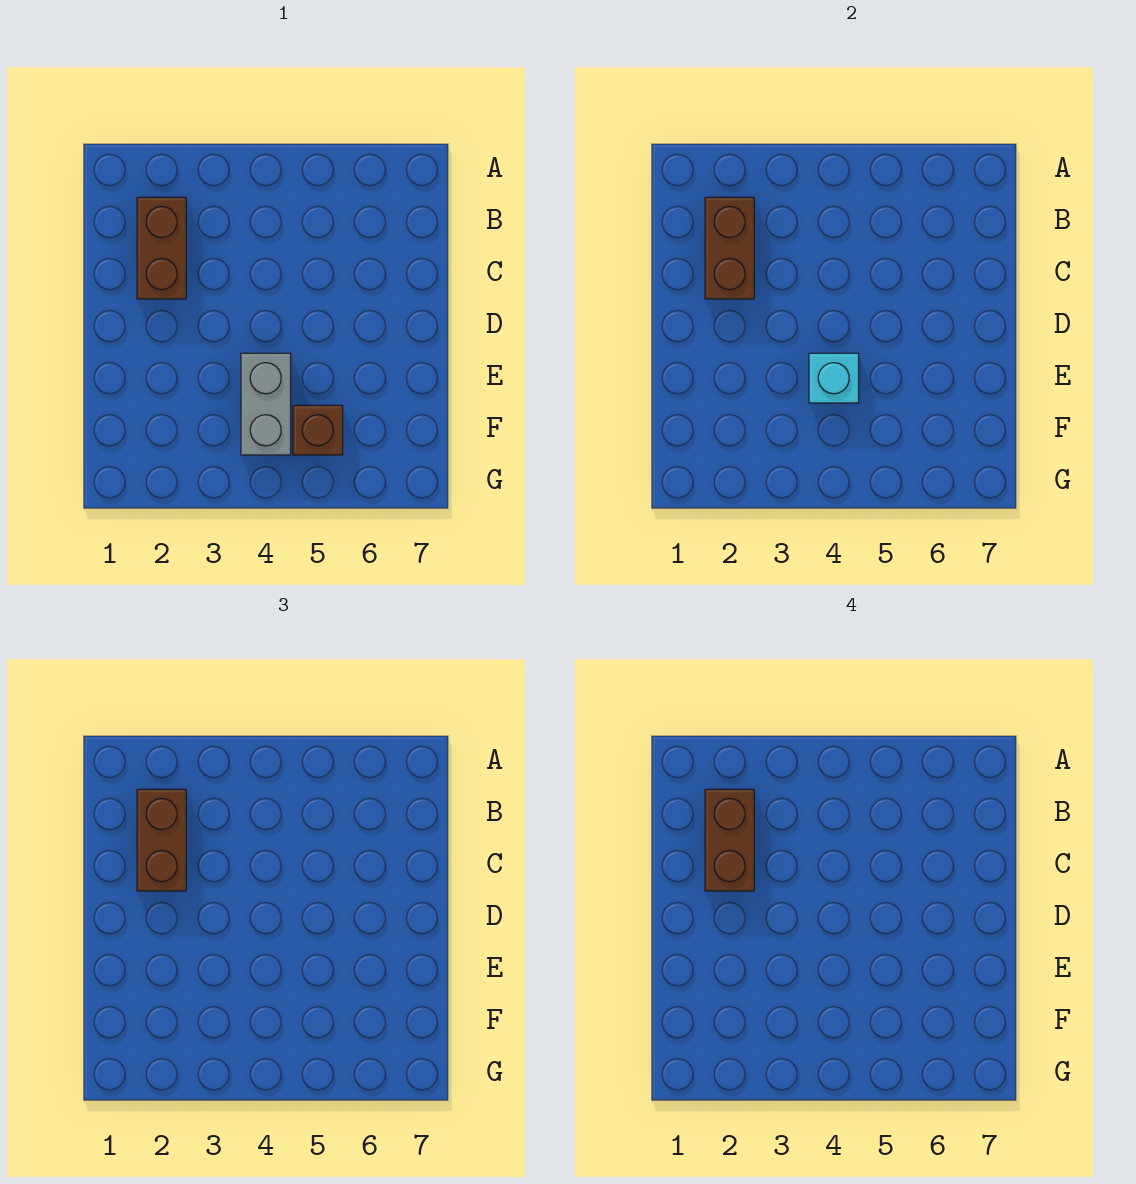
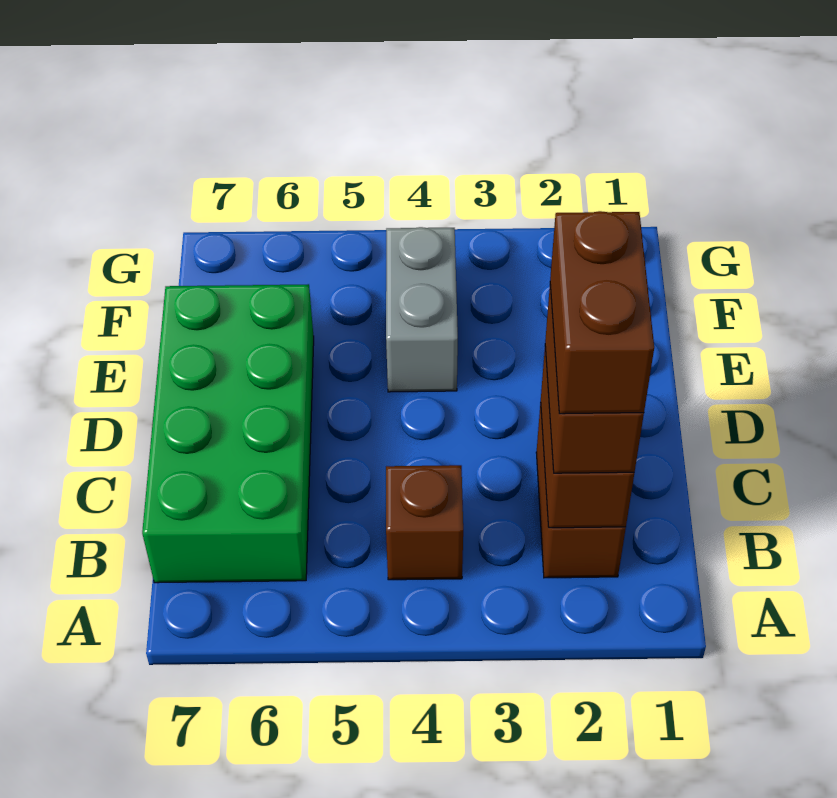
none -> green brick B6:E7 level 1
cyan brick E4 level 2 -> none
brown brick F5 level 1 -> brown brick B4 level 1

